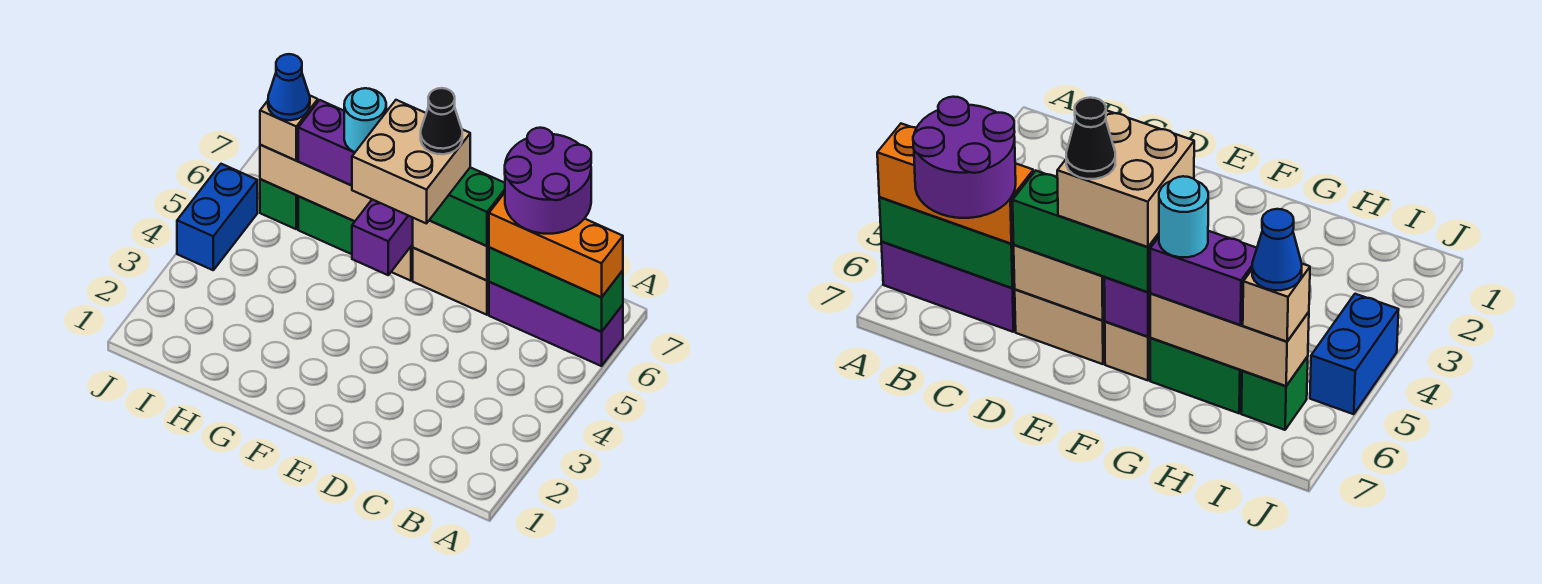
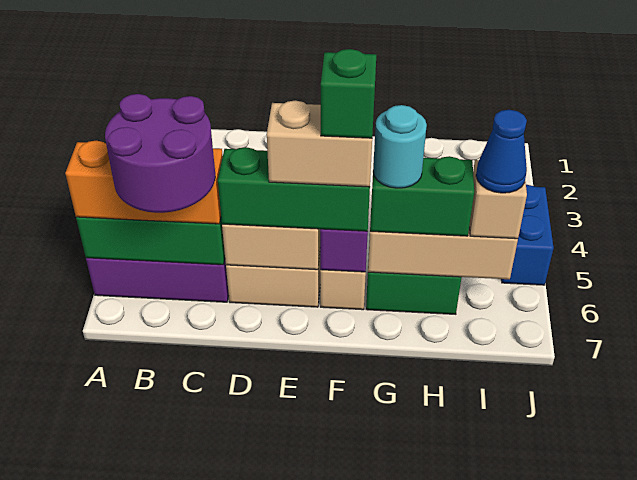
tan brick E5:F6 level 4 -> tan brick E6:F6 level 4
black cone E6 level 5 -> none
purple brick G6:H6 level 3 -> green brick G6:H6 level 3
green brick I6 level 1 -> green brick F6 level 5

